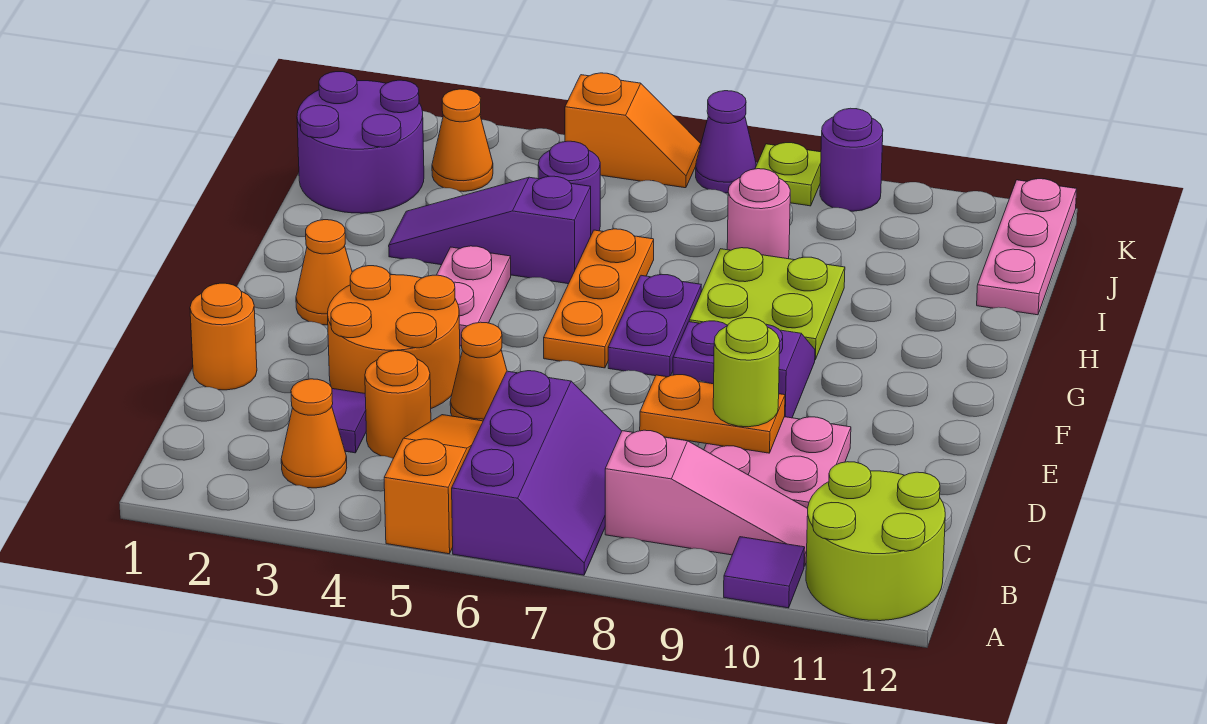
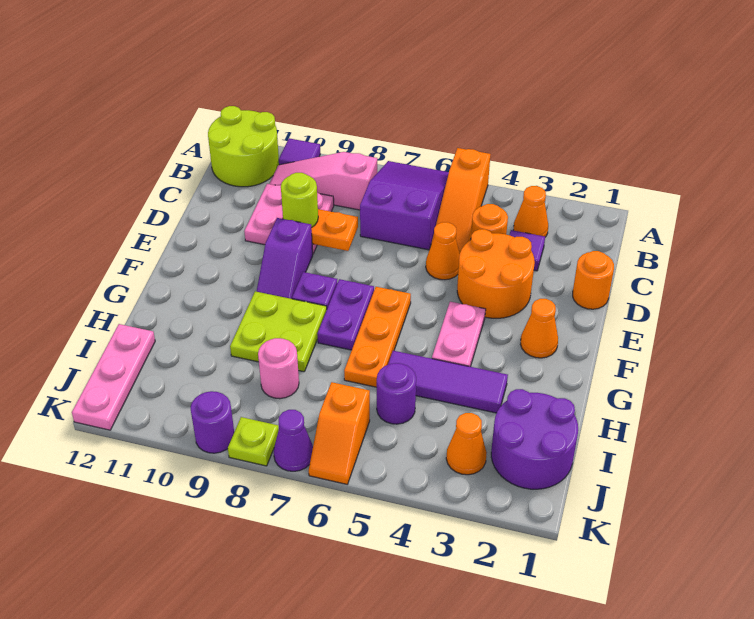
purple slope A6:C7 level 1 top 6 -> purple slope A6:C7 level 1 top C
purple slope H3:H5 level 1 top 5 -> purple tile H3:H5 level 1
orange slope K5:K6 level 1 top 5 -> orange slope J6:K6 level 1 top J

